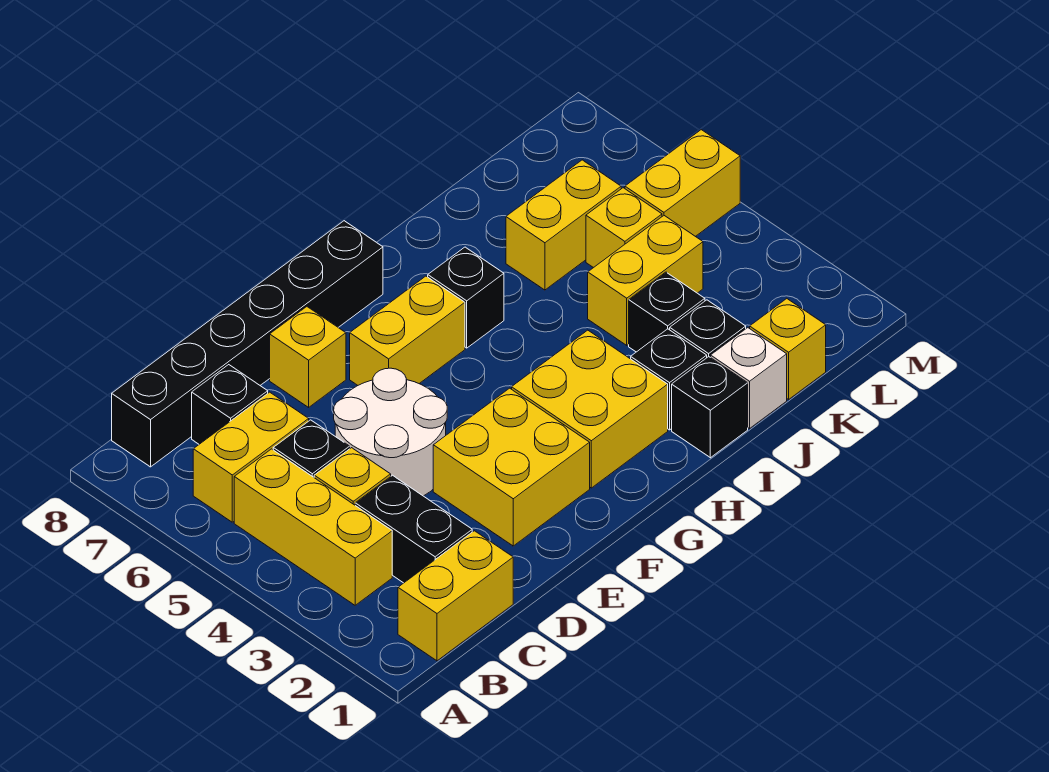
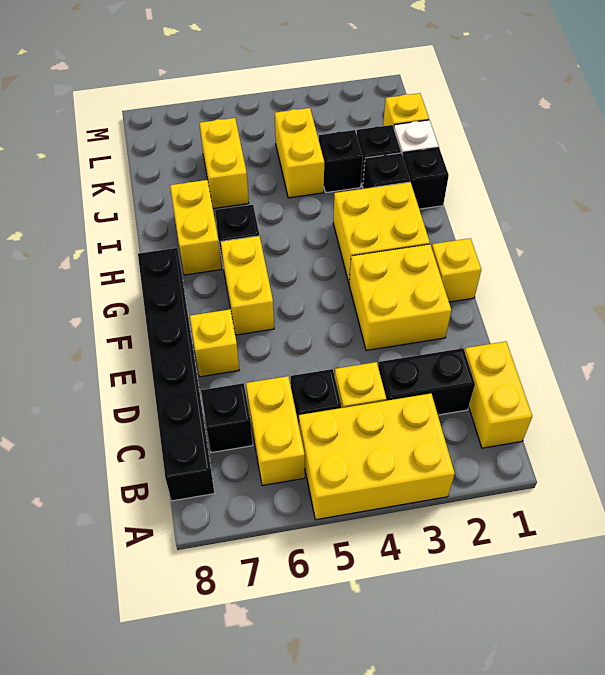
yellow brick B3:B5 level 1 -> yellow brick A3:B5 level 1
white round brick D4:E5 level 1 -> none
yellow brick K5 level 1 -> yellow brick F1 level 1
yellow brick L5:M5 level 1 -> yellow brick H7:I7 level 1

